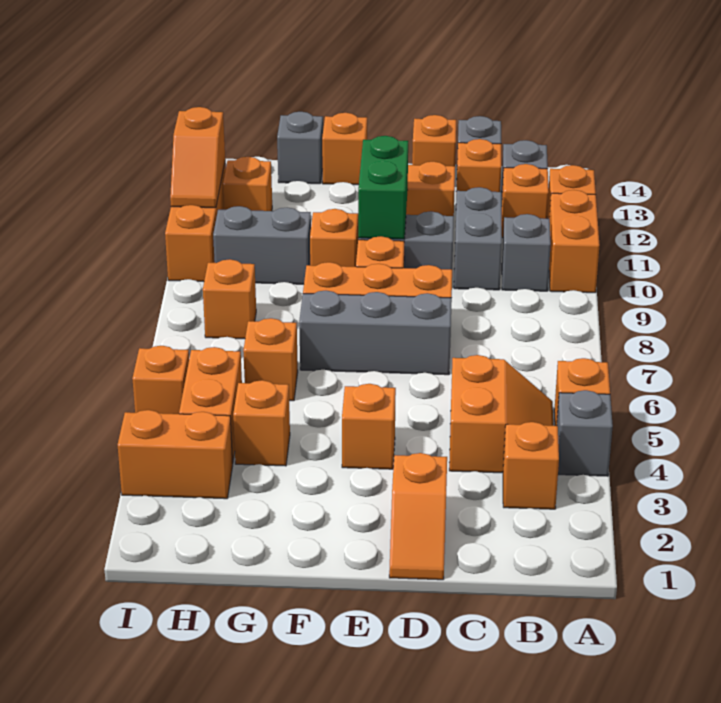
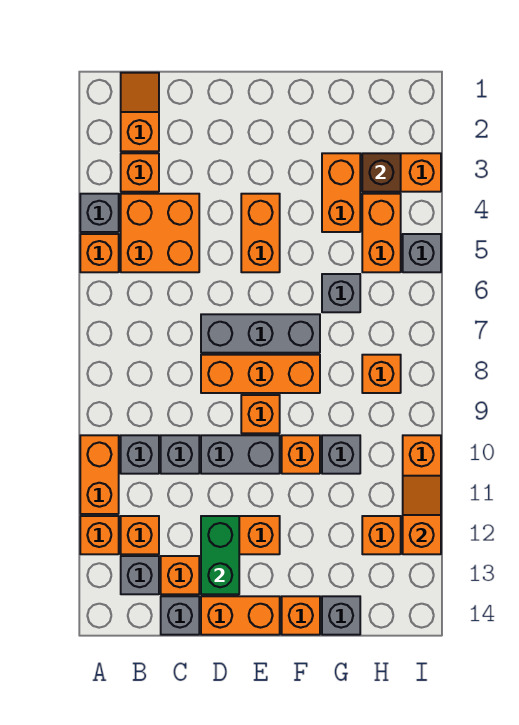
orange slope B4:C5 level 1 top C -> orange brick B4:C5 level 1
grey brick C10:C11 level 1 -> grey brick C10 level 1
orange slope D1:D2 level 1 top 2 -> orange slope B1:B2 level 1 top 2
orange brick D14 level 1 -> orange brick D14:E14 level 1
orange brick E4 level 1 -> orange brick E4:E5 level 1
green brick E10:E11 level 2 -> green brick D12:D13 level 2
orange brick G4 level 1 -> orange brick G3:G4 level 1
orange brick G6 level 1 -> grey brick G6 level 1
grey brick G10:H10 level 1 -> grey brick G10 level 1
none -> brown brick H3 level 2
orange brick I5 level 1 -> grey brick I5 level 1

